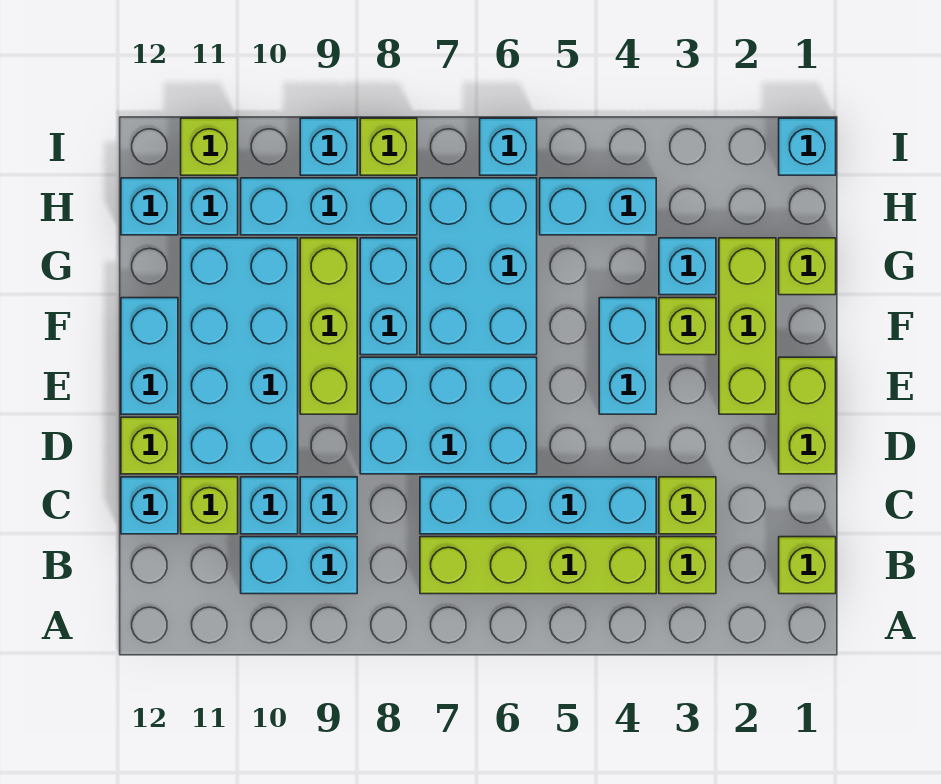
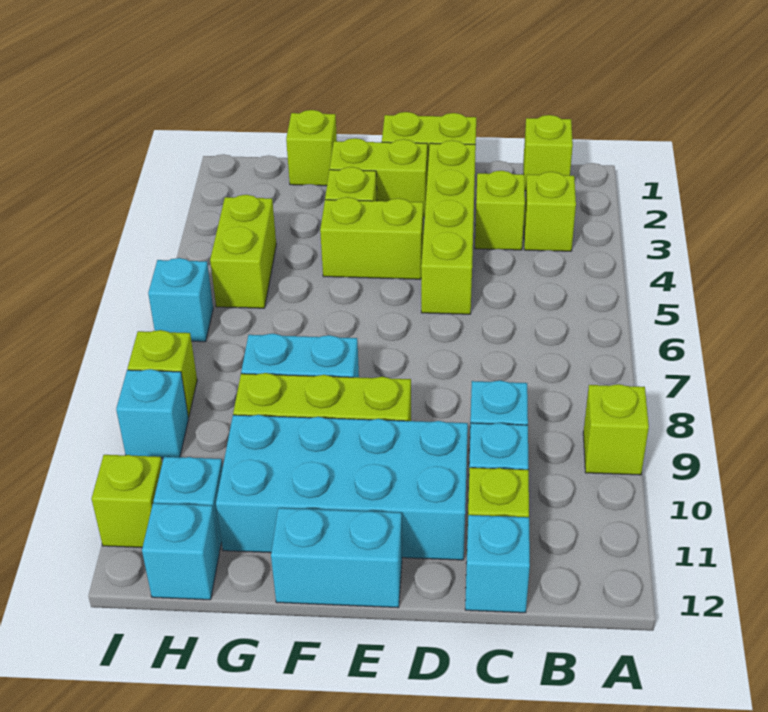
lime brick B4:B7 level 1 -> lime brick D2:D5 level 1
cyan brick B9:B10 level 1 -> none
cyan brick C4:C7 level 1 -> none
cyan brick D6:E8 level 1 -> none
lime brick D12 level 1 -> lime brick A9 level 1
lime brick E2:G2 level 1 -> lime brick E2:F2 level 1
cyan brick E4:F4 level 1 -> lime brick E4:F4 level 1
cyan brick F6:H7 level 1 -> none
cyan brick G3 level 1 -> none
cyan brick H4:H5 level 1 -> lime brick H4:H5 level 1
cyan brick H8:H10 level 1 -> none
cyan brick I1 level 1 -> none

